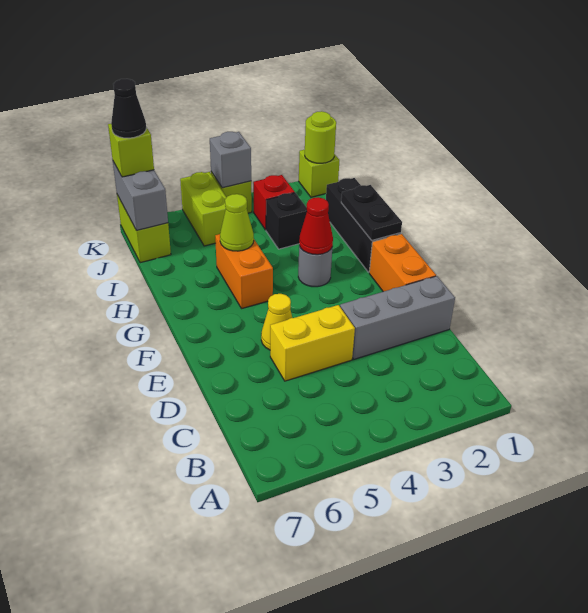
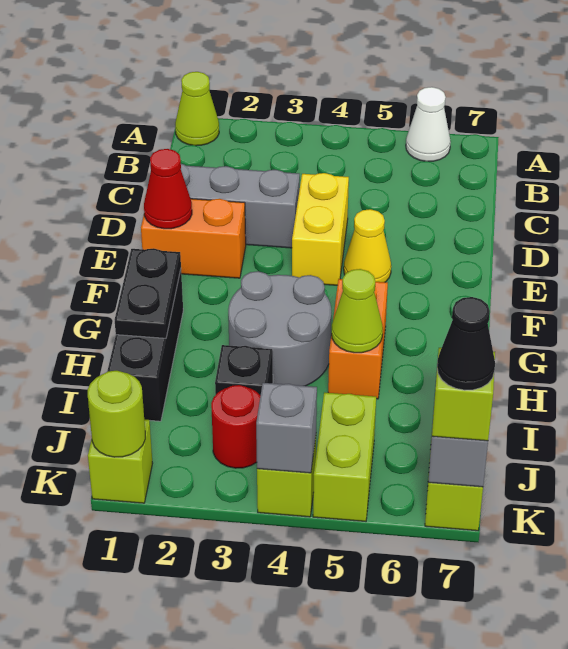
none -> lime cone A1 level 1
none -> white cone A6 level 1
yellow brick D4:D5 level 1 -> yellow brick D4:E4 level 1
orange brick E1:F1 level 1 -> orange brick E1:E2 level 1
grey round brick G3 level 1 -> grey round brick G3:H4 level 1
red cone G3 level 2 -> red cone E1 level 2
red brick J3 level 1 -> red round brick J3 level 1

